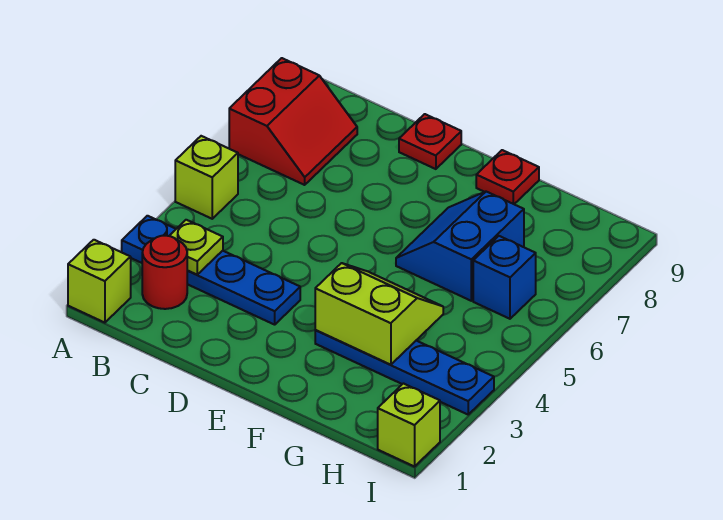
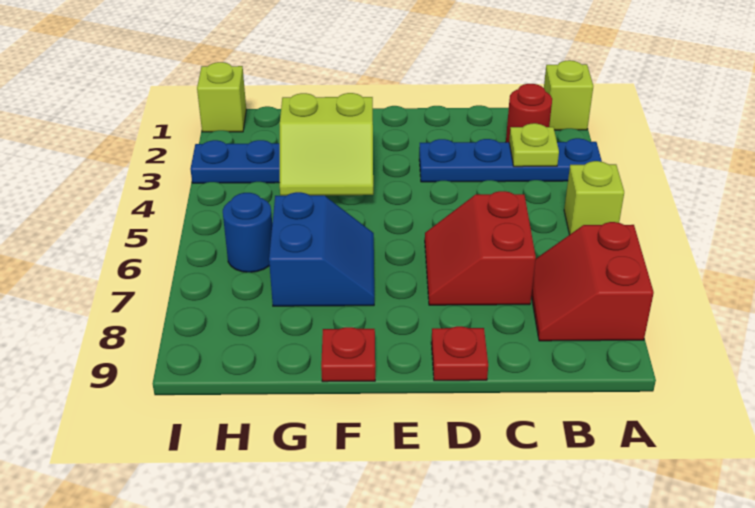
none -> red slope C6:D7 level 1 top C
blue brick H6 level 1 -> blue round brick H6 level 1

